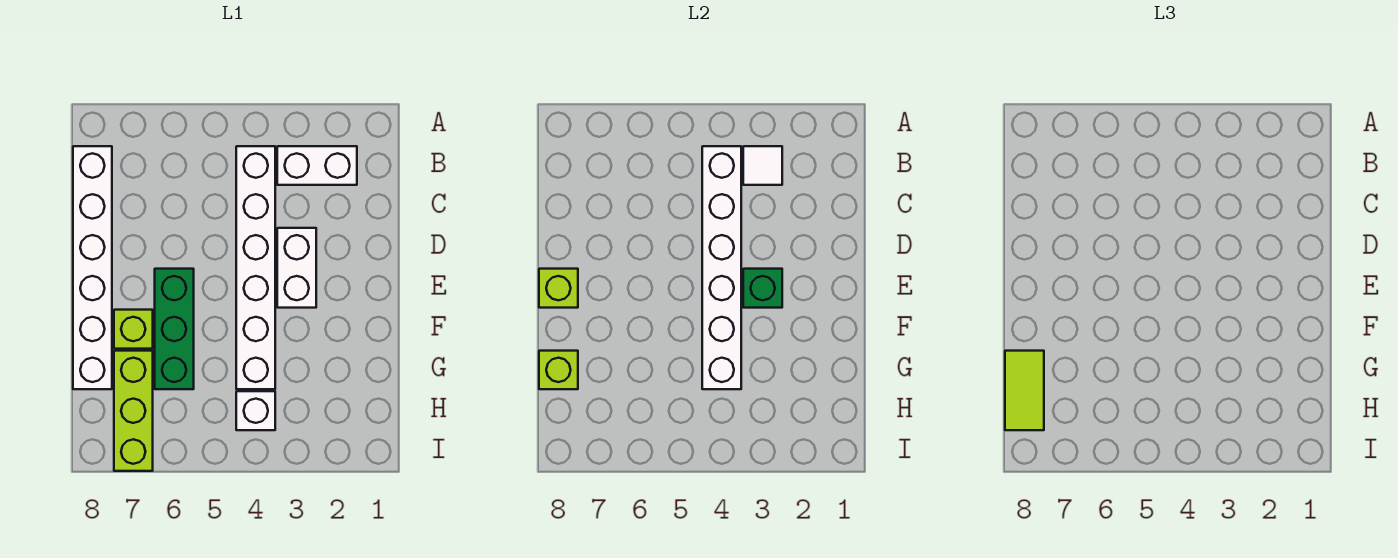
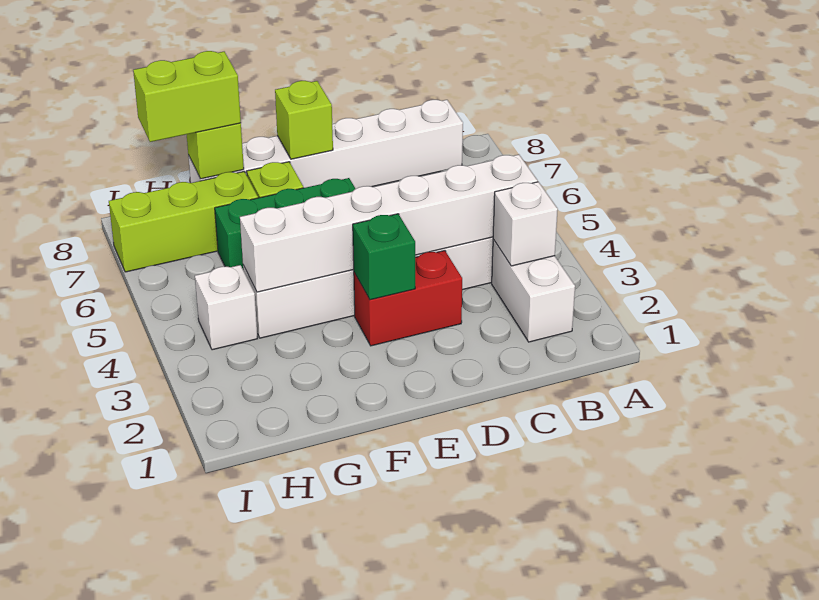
white tile B3 level 2 -> white brick B3 level 2
white brick D3:E3 level 1 -> red brick D3:E3 level 1
lime tile G8:H8 level 3 -> lime brick G8:H8 level 3

